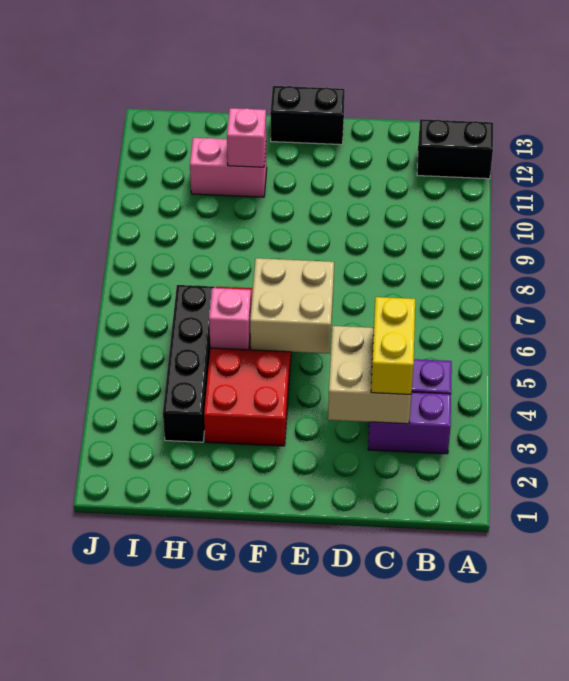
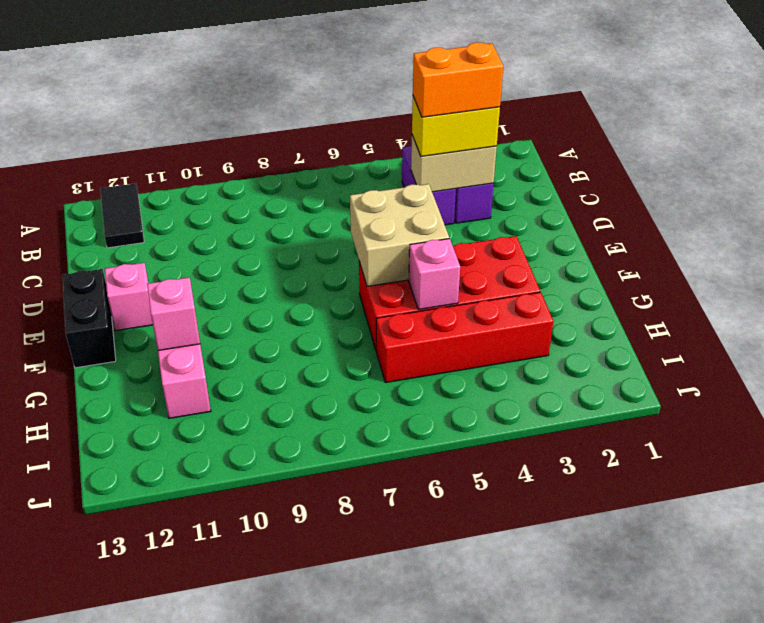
black brick A12:B12 level 1 -> black tile A12:B12 level 1
tan brick C3:D4 level 2 -> tan brick C3:C4 level 2
none -> orange brick C3:C4 level 4
none -> pink brick E12 level 1
black brick H3:H6 level 1 -> red brick H3:H6 level 1

